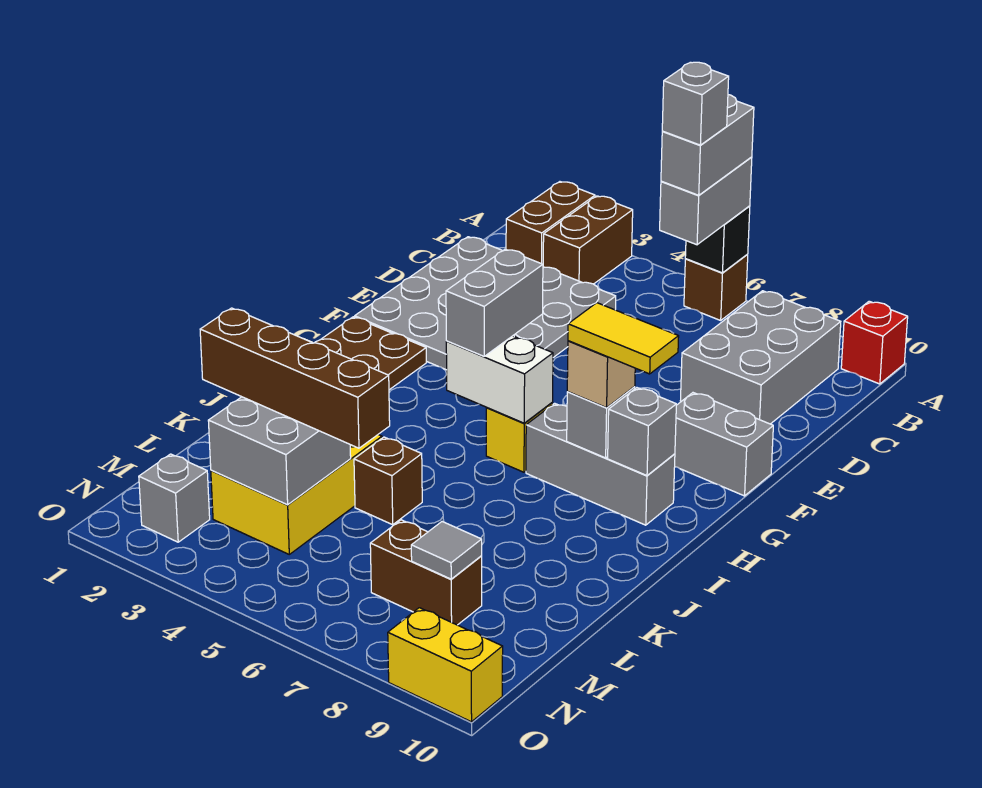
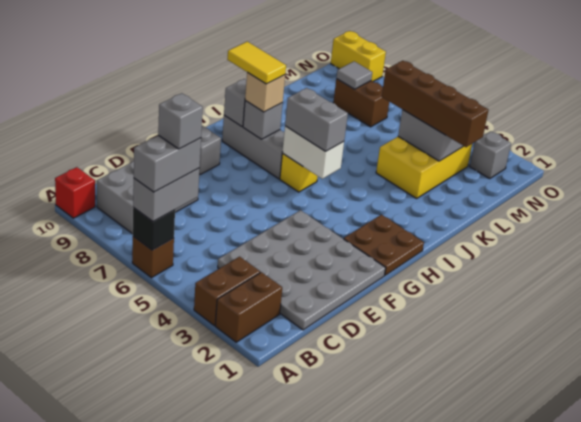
grey brick G5:H5 level 3 -> grey brick H5:H6 level 3
brown brick K5 level 1 -> none

